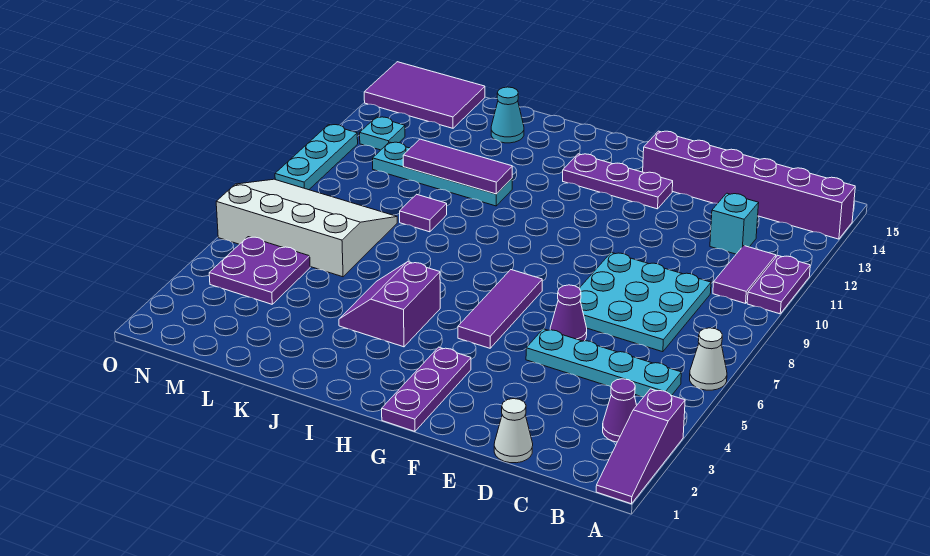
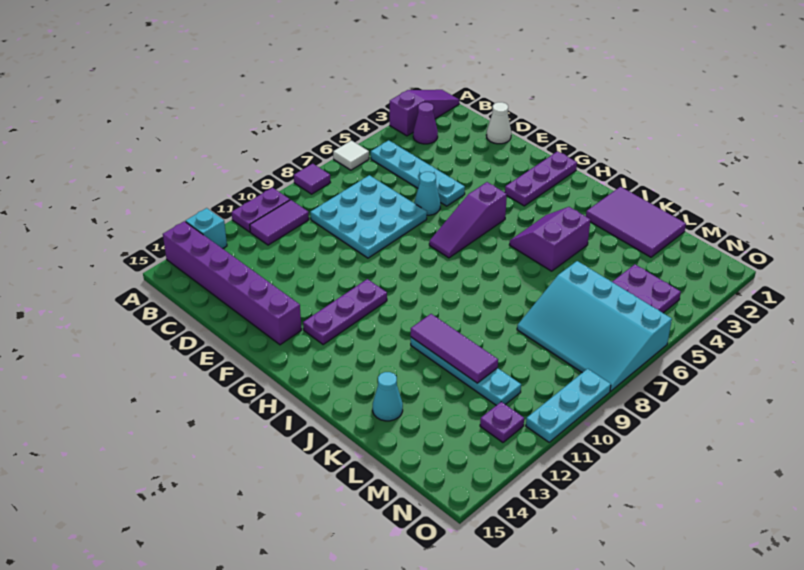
white cone A6 level 1 -> white tile A6 level 1
cyan brick C12 level 1 -> cyan brick A13 level 1
purple cone E6 level 1 -> cyan cone E6 level 1
purple plate F13:H13 level 1 -> purple plate G11:G13 level 1
purple tile G5:G7 level 1 -> purple slope G5:G7 level 1 top 5
purple slope I4:J5 level 1 top I -> purple slope I4:J5 level 1 top J
purple tile K9 level 1 -> purple tile A8 level 1
white slope L6:O8 level 1 top 6 -> cyan slope L6:O8 level 1 top 6
purple tile M14:O15 level 1 -> purple tile J1:L2 level 1
cyan plate N12 level 1 -> purple plate N12 level 1

